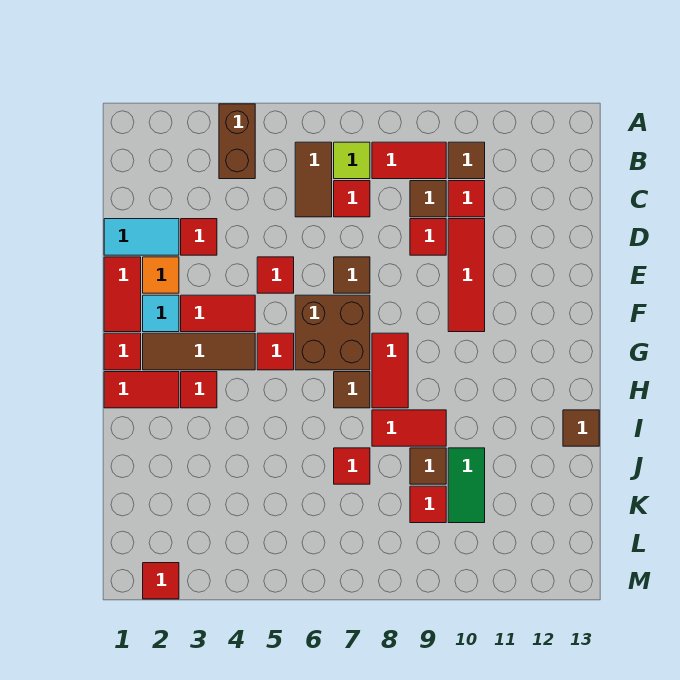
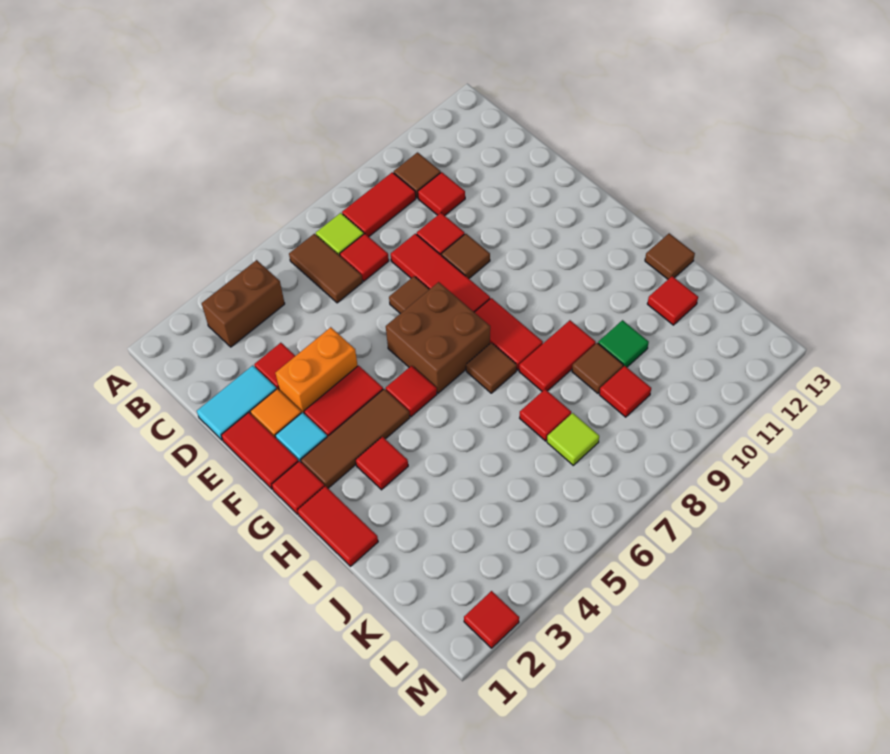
brown brick A4:B4 level 1 -> brown brick B3:B4 level 1
brown tile C9 level 1 -> brown tile E9 level 1
red tile D10:F10 level 1 -> red tile D8:F8 level 1
none -> orange brick E3:E4 level 1
red tile E5 level 1 -> red tile J12 level 1
red tile H1:H2 level 1 -> red tile H1:I1 level 1
green tile J10:K10 level 1 -> green tile J10 level 1
none -> lime tile K7 level 1

